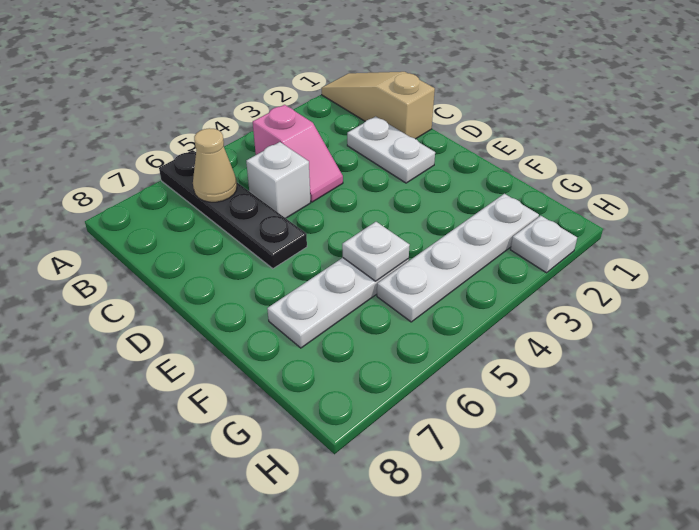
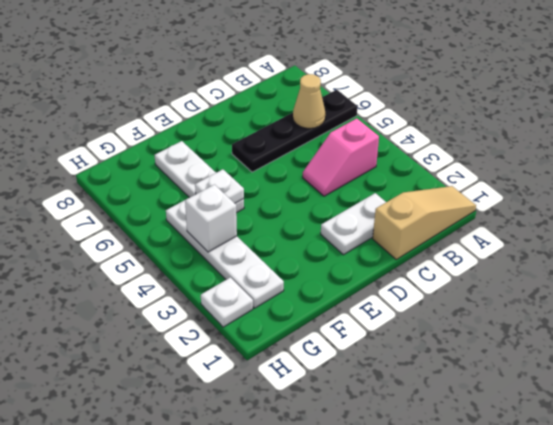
white brick C5 level 1 -> white brick G4 level 2

